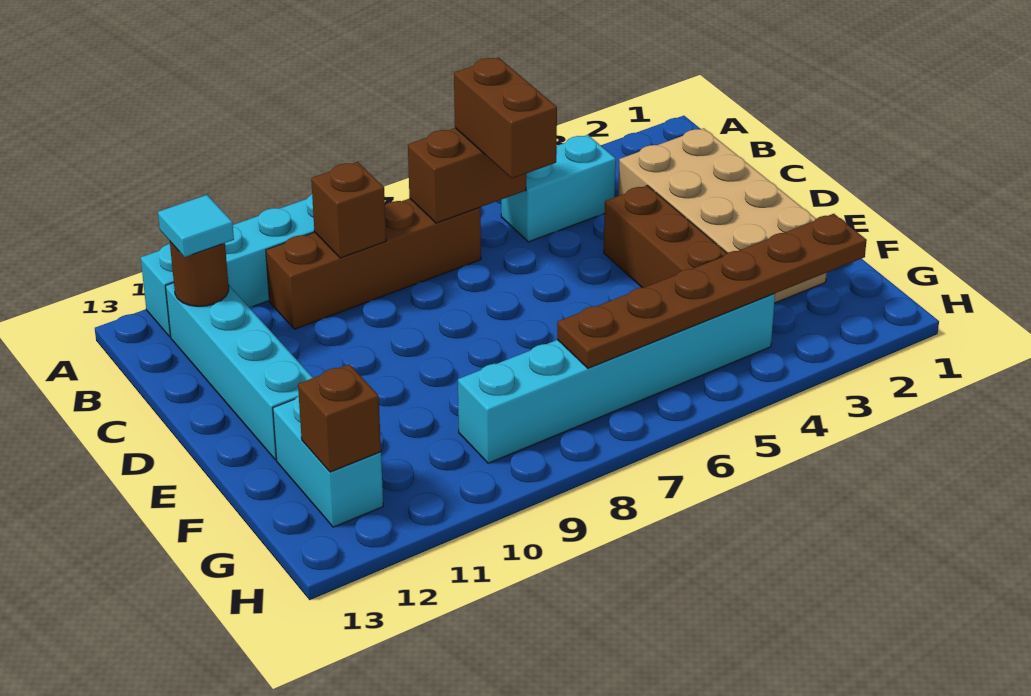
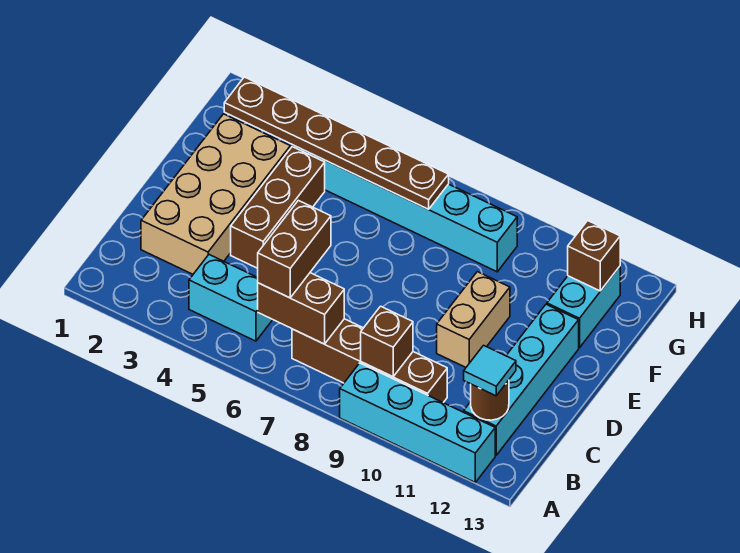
none -> tan brick D10:E10 level 1

